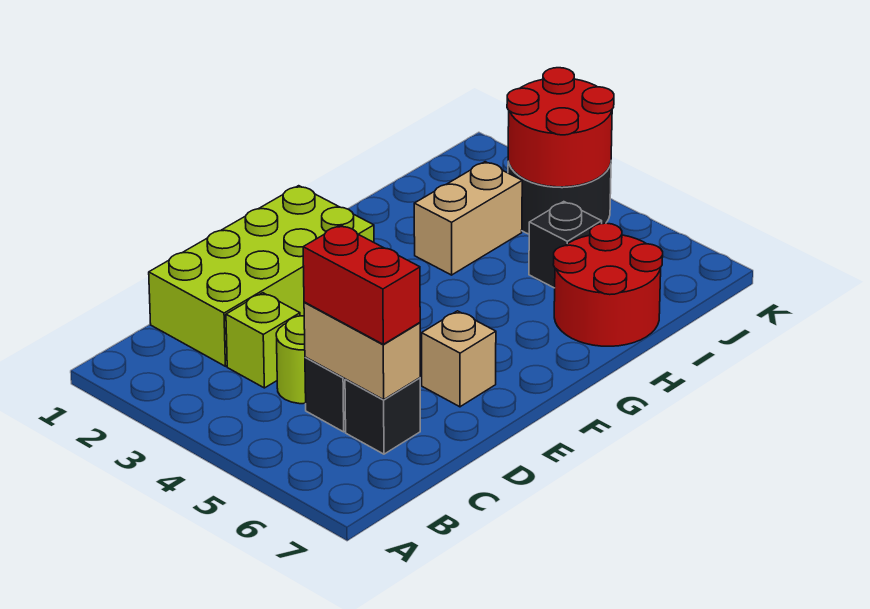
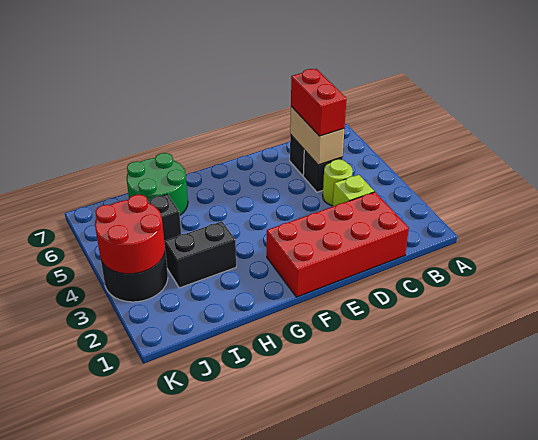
lime brick C1:F2 level 1 -> red brick C1:F2 level 1
tan brick E6 level 1 -> none
tan brick H3:I3 level 1 -> black brick H3:I3 level 1
red round brick H6:I7 level 1 -> green round brick H6:I7 level 1

